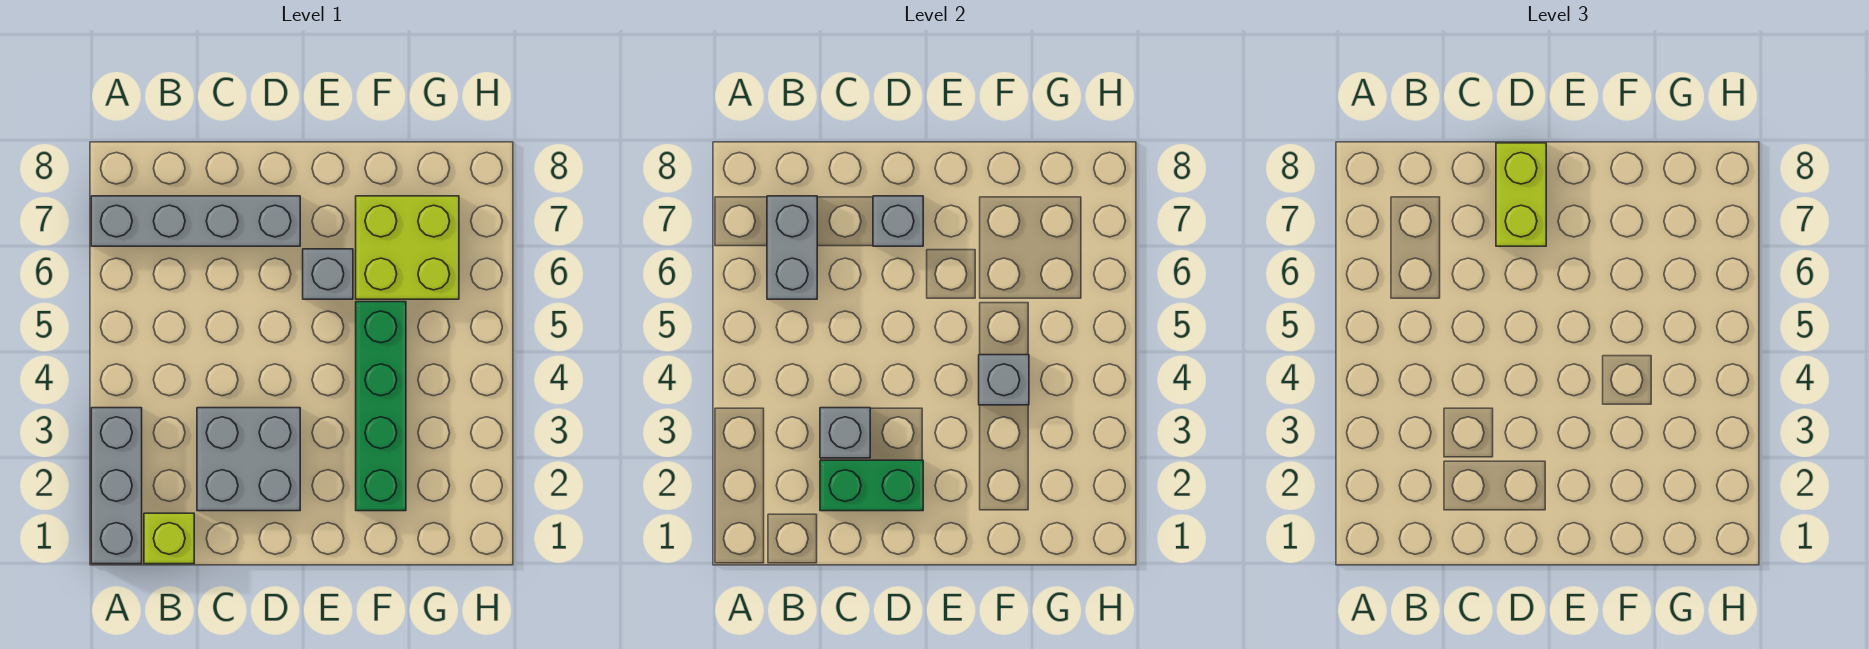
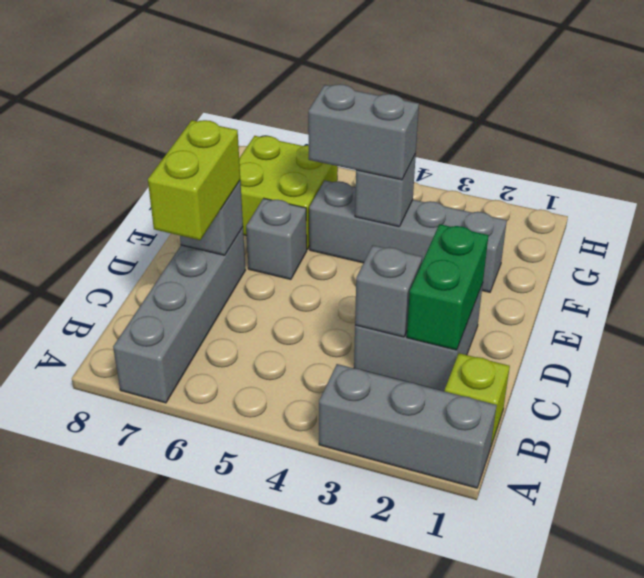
grey brick B6:B7 level 2 -> grey brick F4:F5 level 3
lime brick D7:D8 level 3 -> lime brick C7:D7 level 3
green brick F2:F5 level 1 -> grey brick F2:F5 level 1

